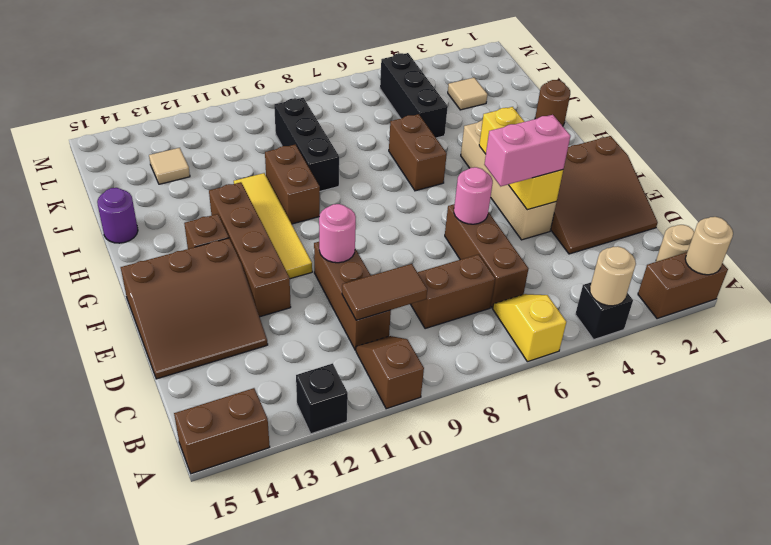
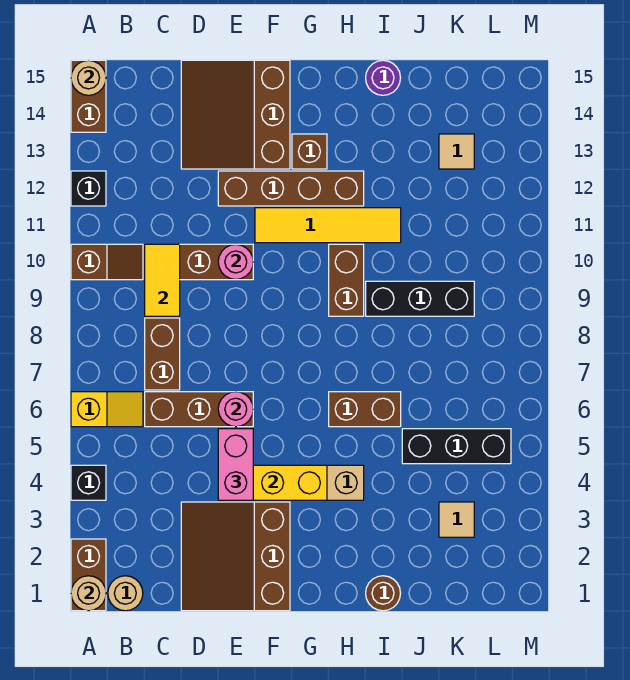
tan round brick A4 level 2 -> tan round brick A15 level 2
brown tile C9:C10 level 2 -> yellow tile C9:C10 level 2
brown brick H10:I10 level 1 -> brown brick H9:H10 level 1

